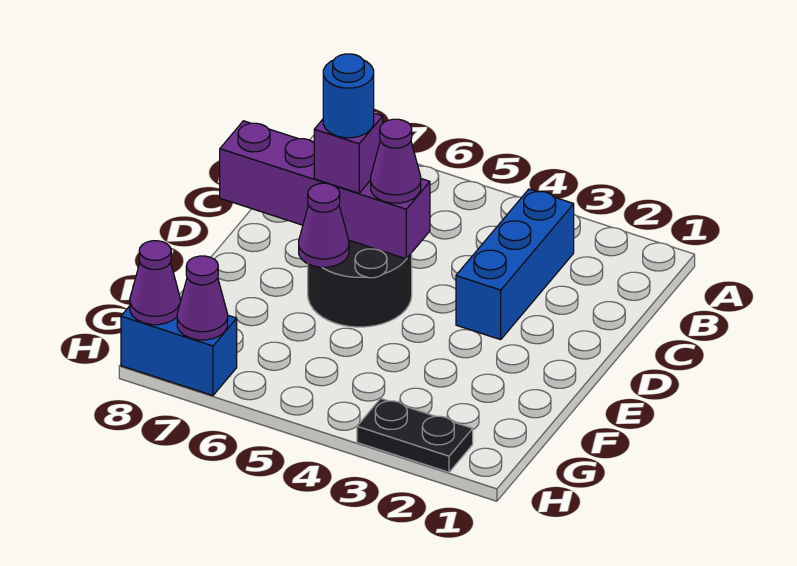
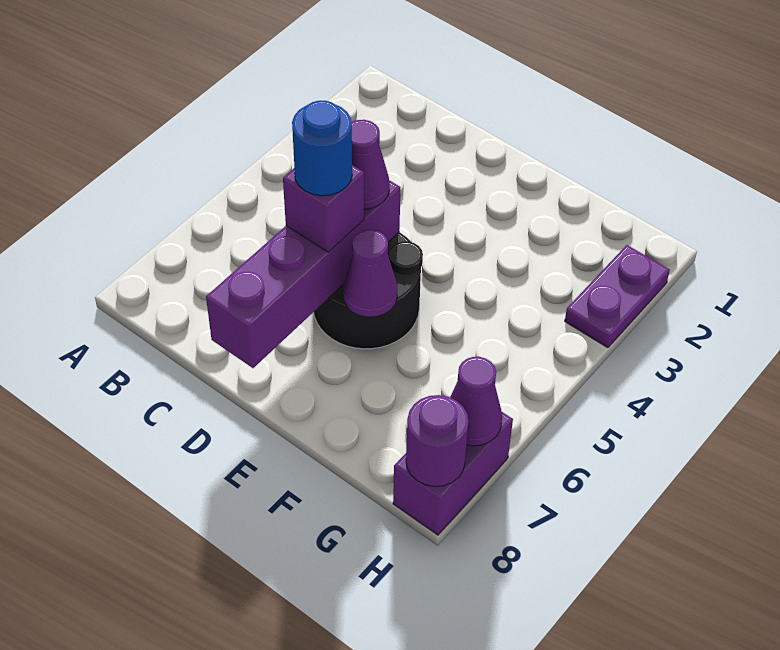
blue brick B3:D3 level 1 -> none
black plate H2:H3 level 1 -> purple plate H2:H3 level 1
blue brick H7:H8 level 1 -> purple brick H7:H8 level 1
purple cone H8 level 2 -> purple round brick H8 level 2

